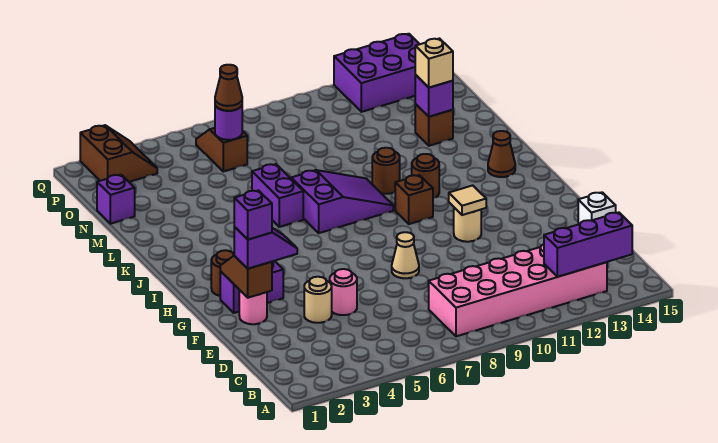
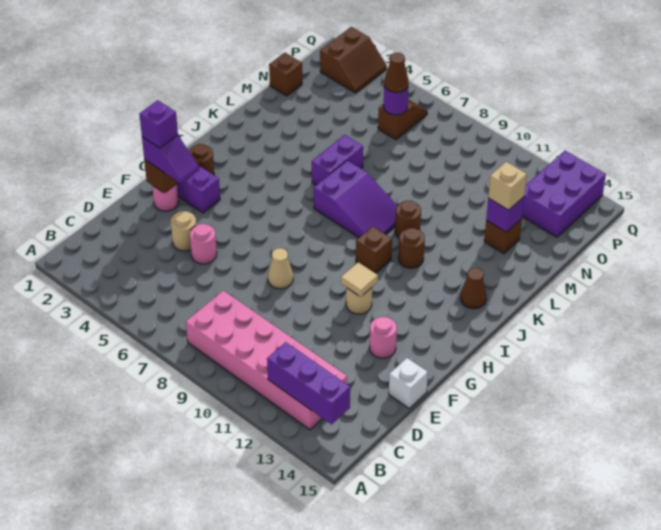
none -> pink round brick F13 level 1
purple brick N1 level 1 -> brown brick N1 level 1
purple brick P12:Q14 level 1 -> purple brick O13:Q14 level 1

